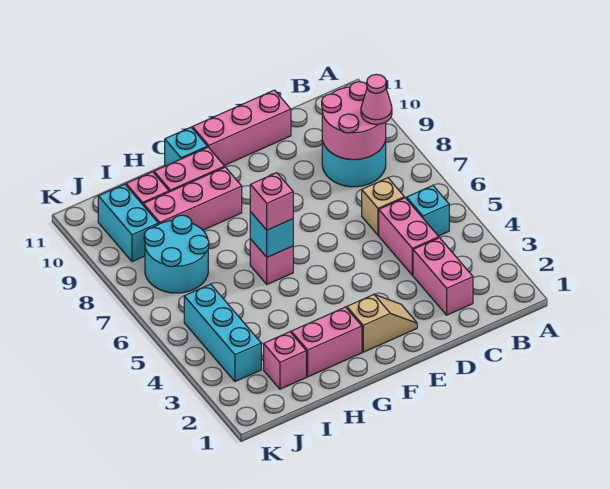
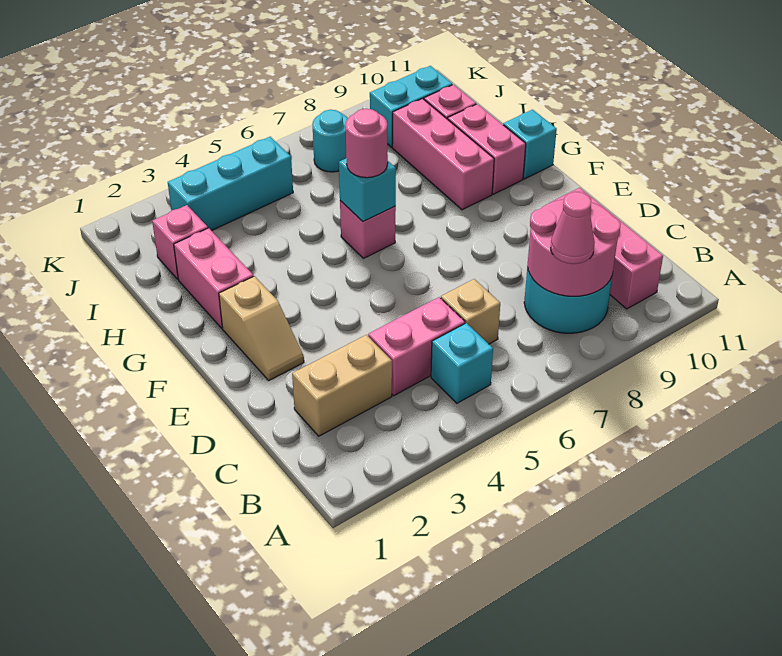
pink brick C2:C3 level 1 -> tan brick C2:C3 level 1
pink brick D11:F11 level 1 -> pink brick B10:D10 level 1
pink brick G6 level 3 -> pink round brick G6 level 3
cyan round brick I7:J8 level 1 -> cyan round brick J7 level 1

